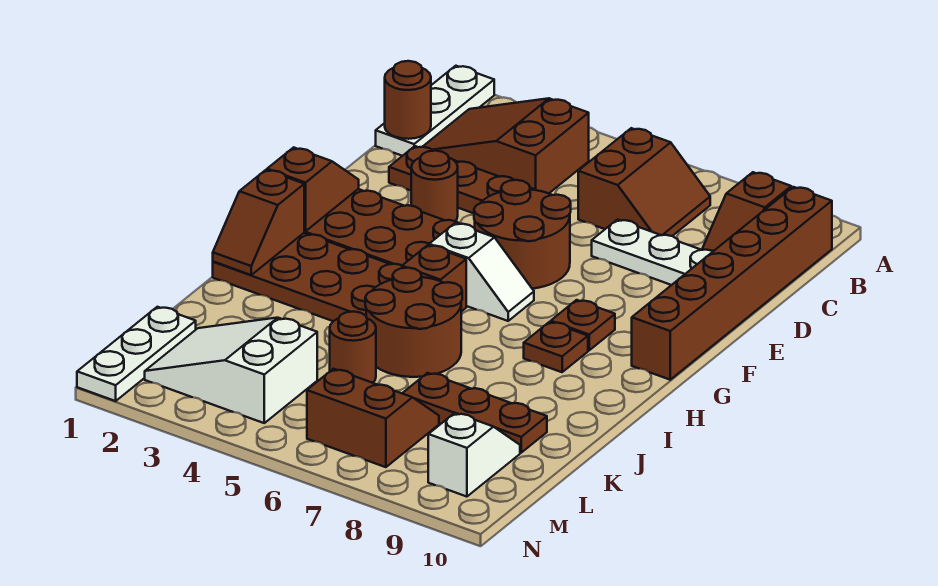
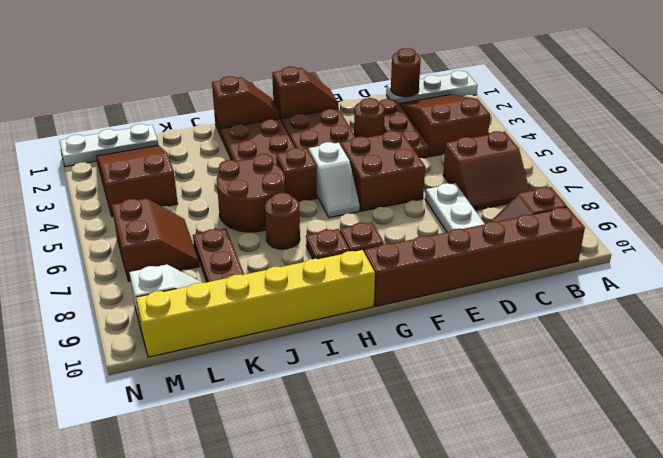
brown round brick E5:F6 level 1 -> brown brick E5:F6 level 1
brown slope H1:I1 level 2 top H -> brown slope H1:I1 level 2 top I
none -> yellow brick H10:M10 level 1
brown round brick K5 level 1 -> brown round brick I7 level 1
white slope L2:M4 level 1 top 4 -> brown slope L2:M4 level 1 top 4

